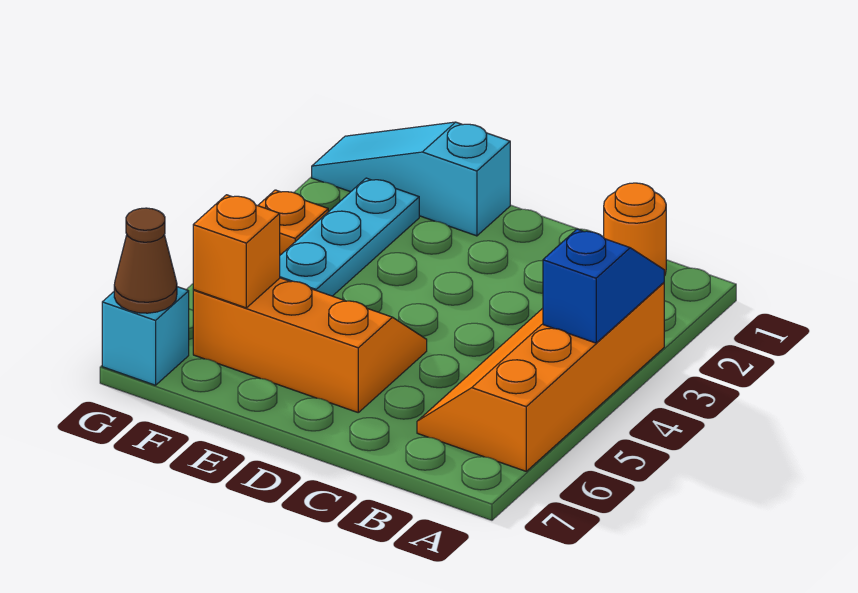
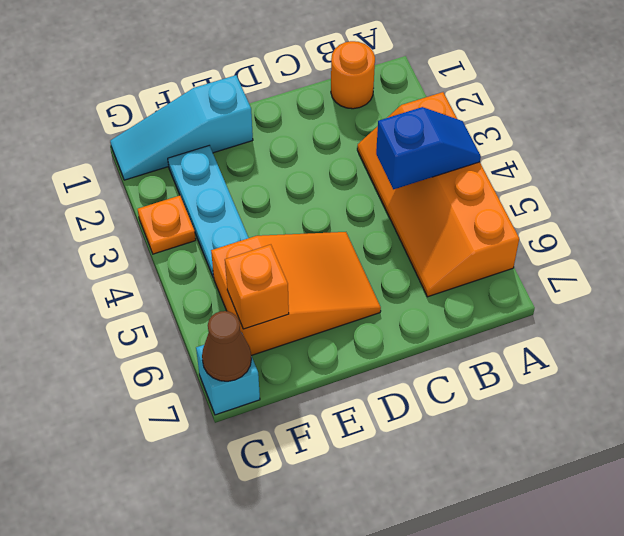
blue slope A3:A4 level 2 top 4 -> blue slope A4:B4 level 2 top B
orange slope D5:F6 level 1 top 6 -> orange slope D5:F6 level 1 top F

